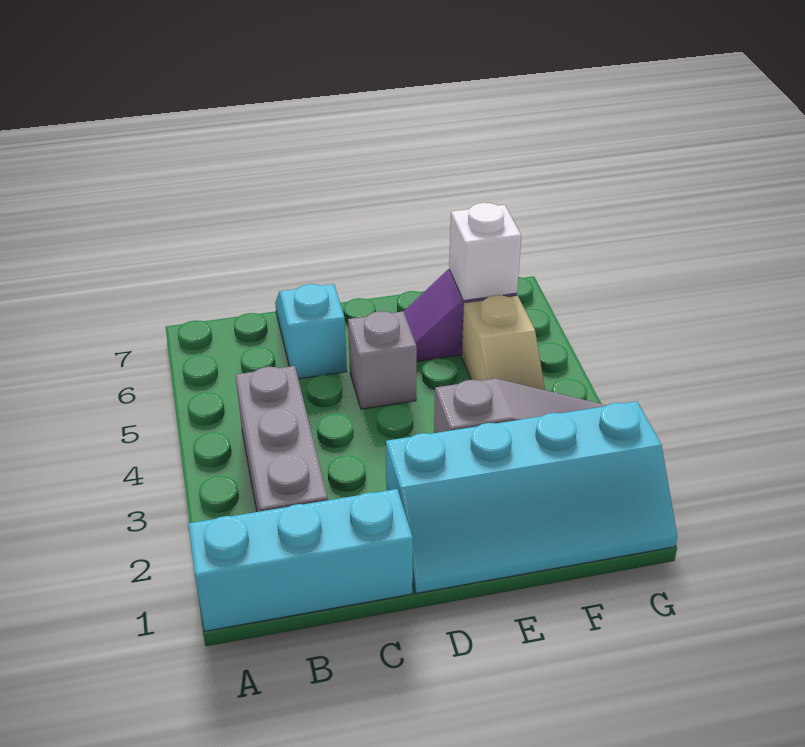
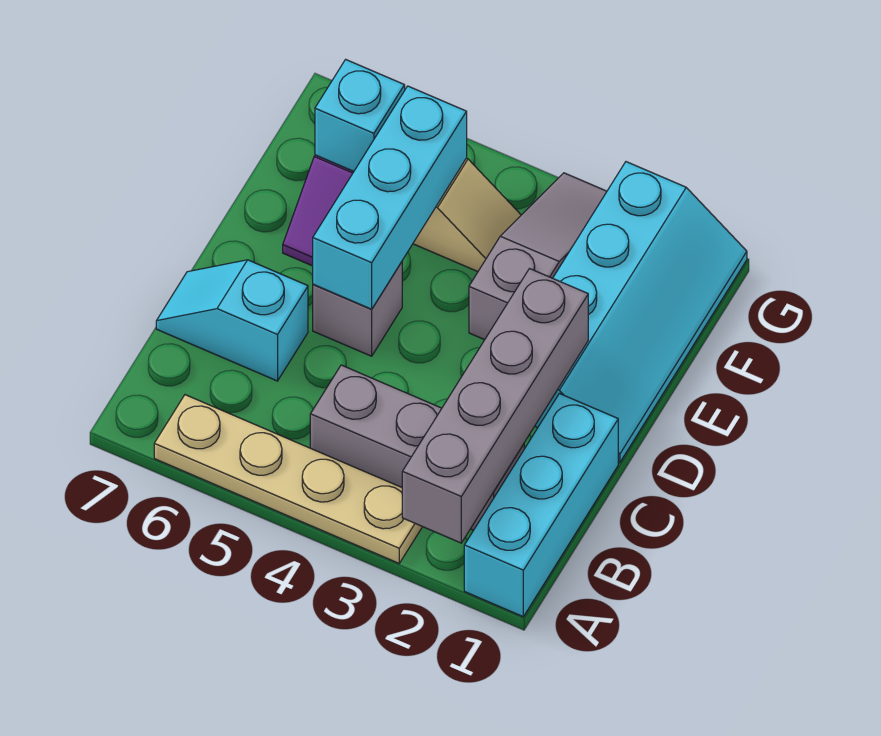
none -> grey brick A2:D2 level 2
none -> tan plate A3:A6 level 1
none -> cyan brick D5:F5 level 2
white brick F6 level 2 -> cyan brick F6 level 2

